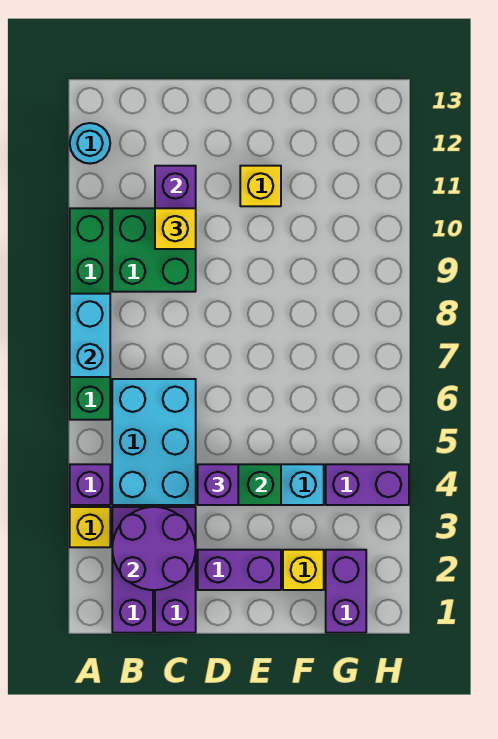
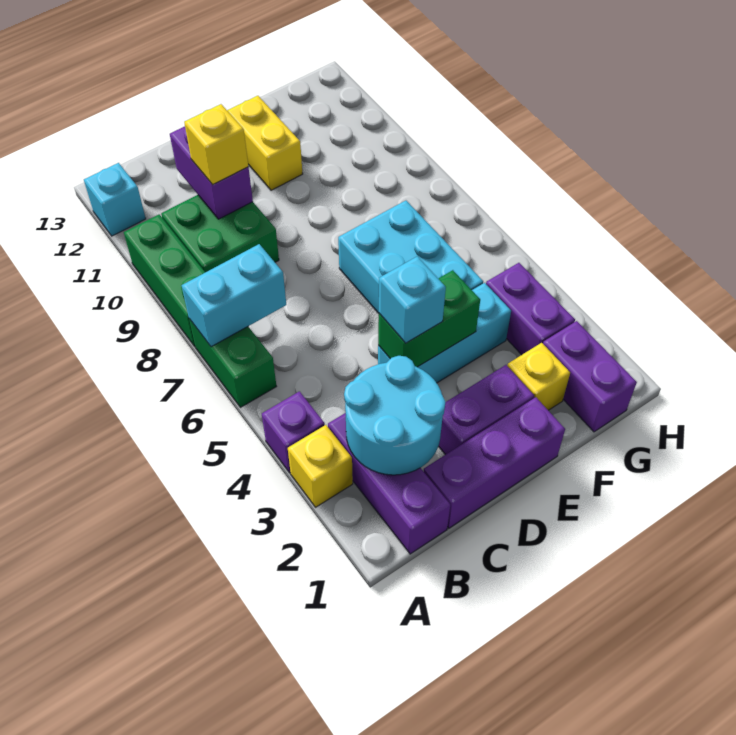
cyan brick A7:A8 level 2 -> cyan brick A7:B7 level 2
cyan round brick A12 level 1 -> cyan brick A12 level 1
purple round brick B2:C3 level 2 -> cyan round brick B2:C3 level 2
cyan brick B4:C6 level 1 -> cyan brick E5:F7 level 1
purple brick C1:C3 level 1 -> purple brick C1:E1 level 1
purple brick D4 level 3 -> cyan brick D4 level 3
yellow brick E11 level 1 -> yellow brick E11:E12 level 1
purple brick G4:H4 level 1 -> purple brick G3:G4 level 1

